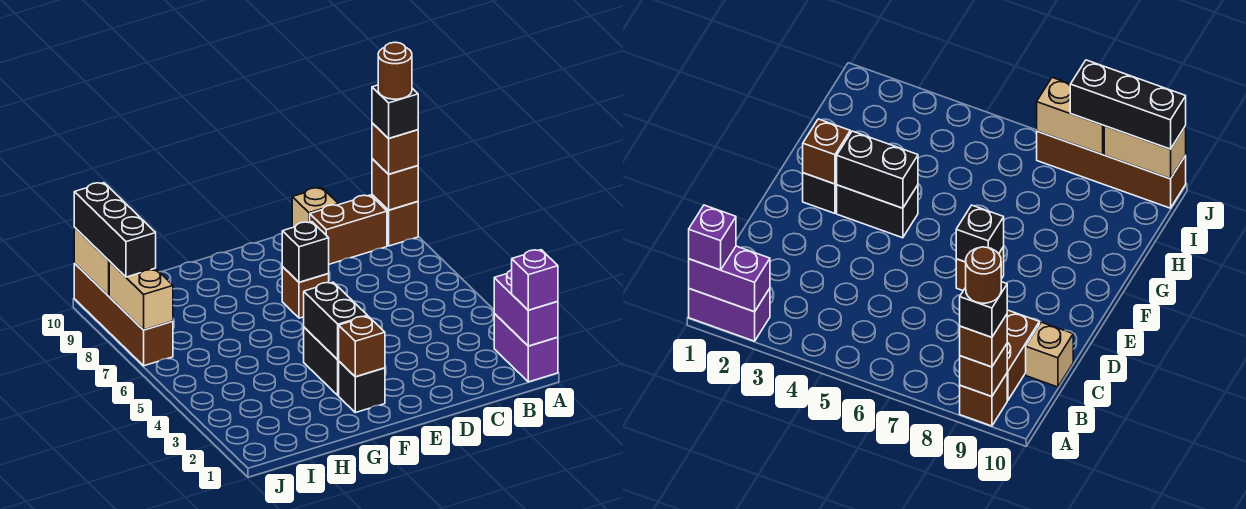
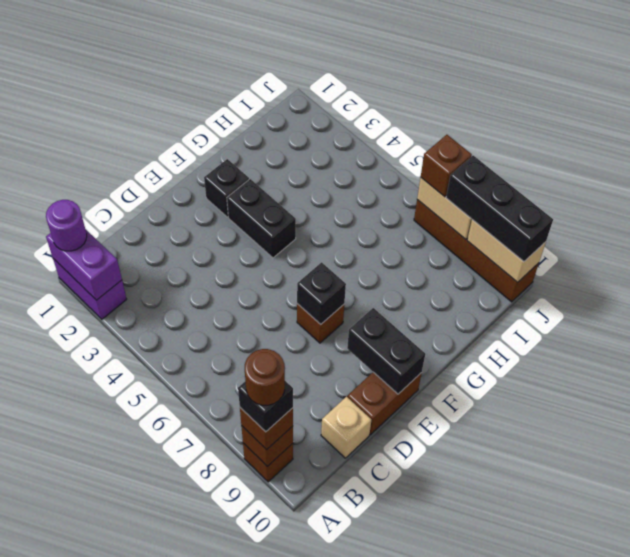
purple brick A1 level 3 -> purple round brick A1 level 3
brown brick B9:C9 level 1 -> brown brick D10:E10 level 1
brown brick F2 level 2 -> brown brick J7 level 3
black brick F3:F4 level 2 -> black brick E9:E10 level 2

